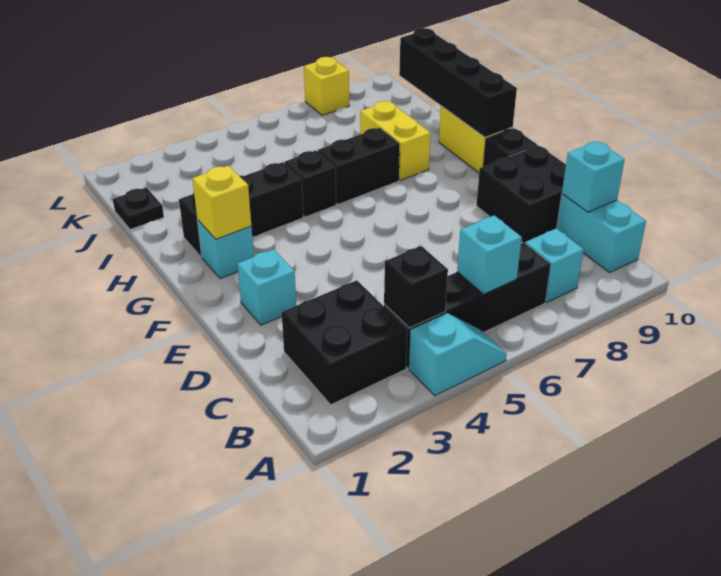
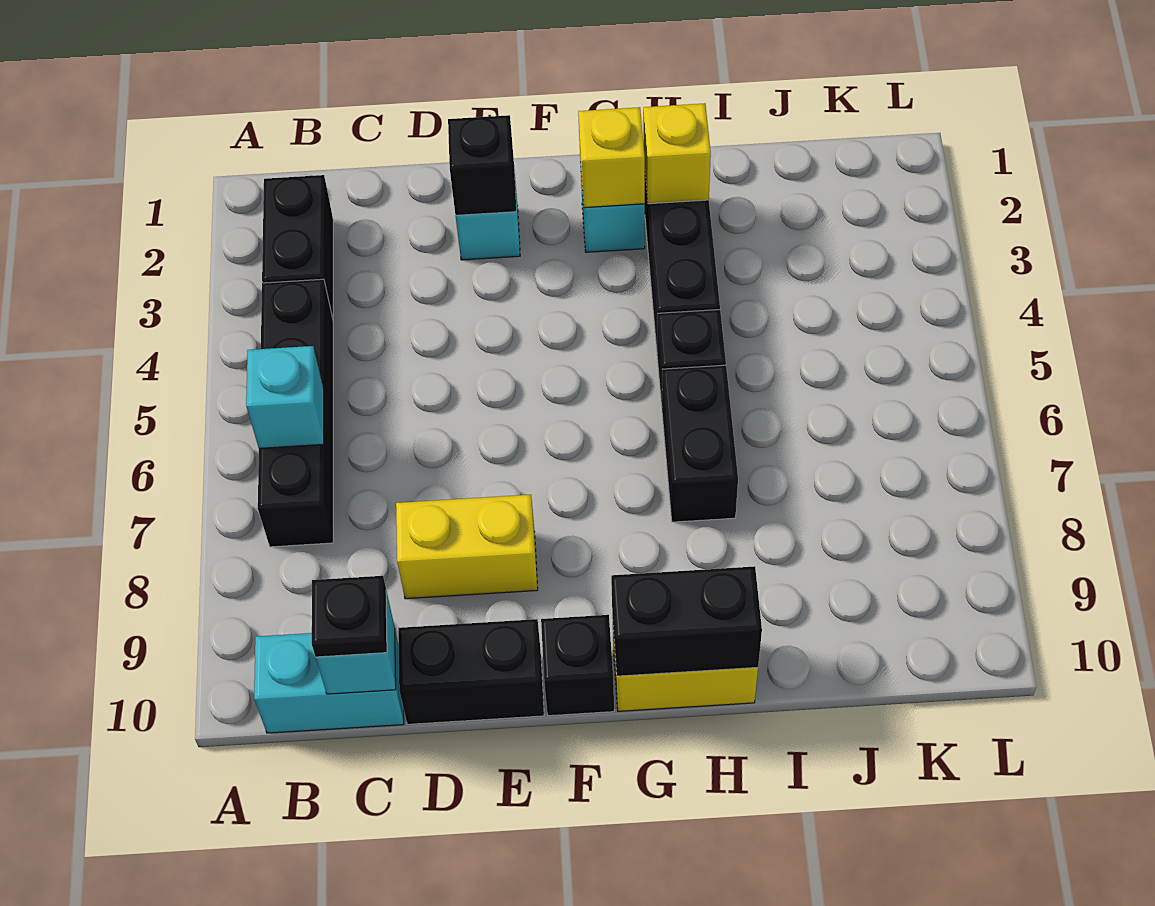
cyan slope A4:A5 level 1 top 4 -> none
black brick B2:C3 level 1 -> black brick B2:B3 level 1
black brick B4 level 2 -> black brick E2 level 2
cyan brick B8 level 1 -> none
black brick D9:E10 level 1 -> black brick D10:E10 level 1
black brick G10:J10 level 2 -> black brick G10:H10 level 2
yellow brick H8:I8 level 1 -> yellow brick D8:E8 level 1
black plate J1 level 1 -> black plate C10 level 3
yellow brick L8 level 1 -> yellow brick H2 level 2

